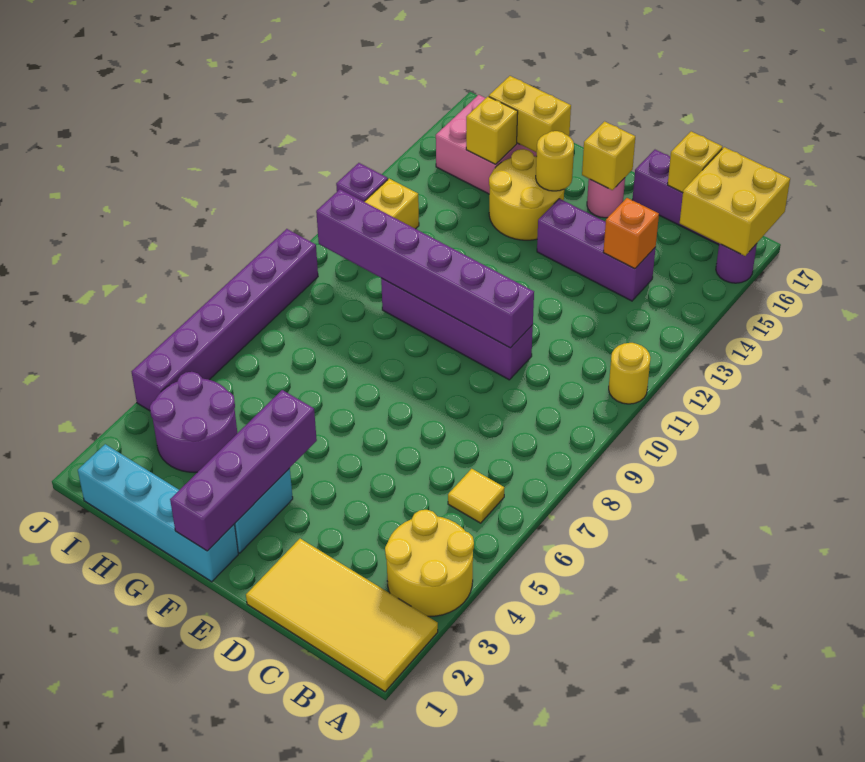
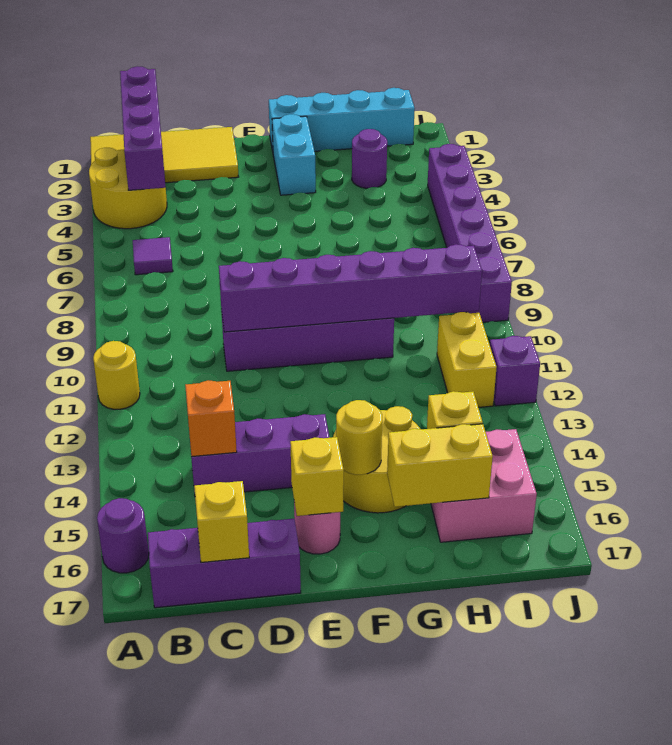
yellow brick A16:B17 level 2 -> none
yellow tile B6 level 1 -> purple tile B6 level 1
purple brick F1:F4 level 2 -> purple brick B1:B4 level 2
purple round brick H3:I4 level 1 -> purple round brick H3 level 1

